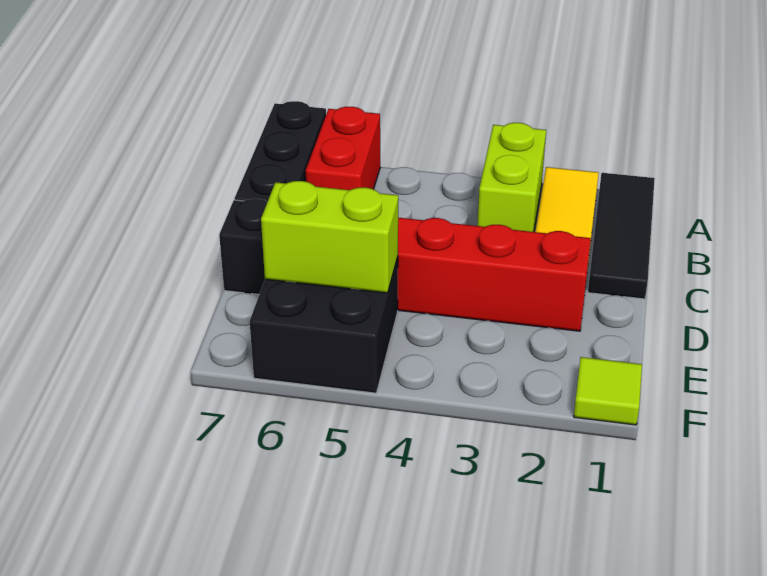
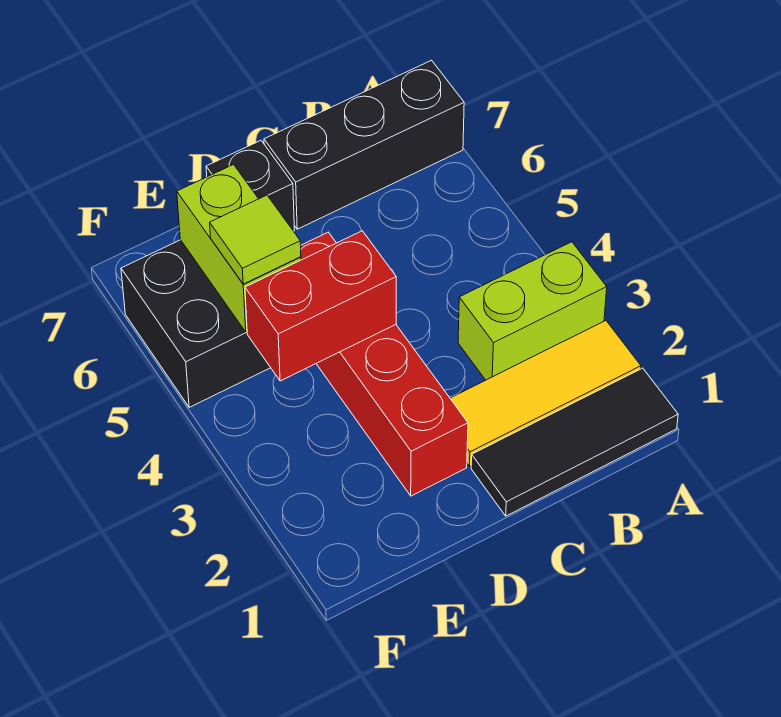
red brick A6:B6 level 1 -> red brick D4:E4 level 2
lime tile F1 level 1 -> lime tile E5 level 3

